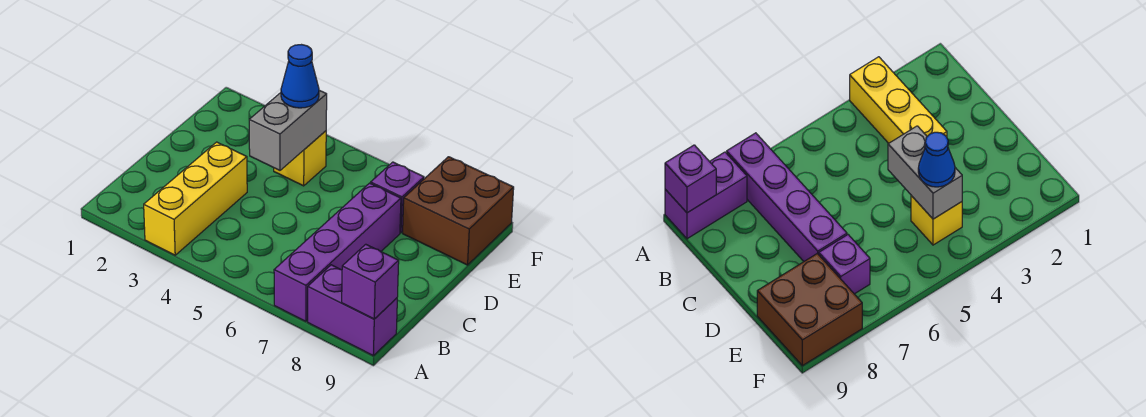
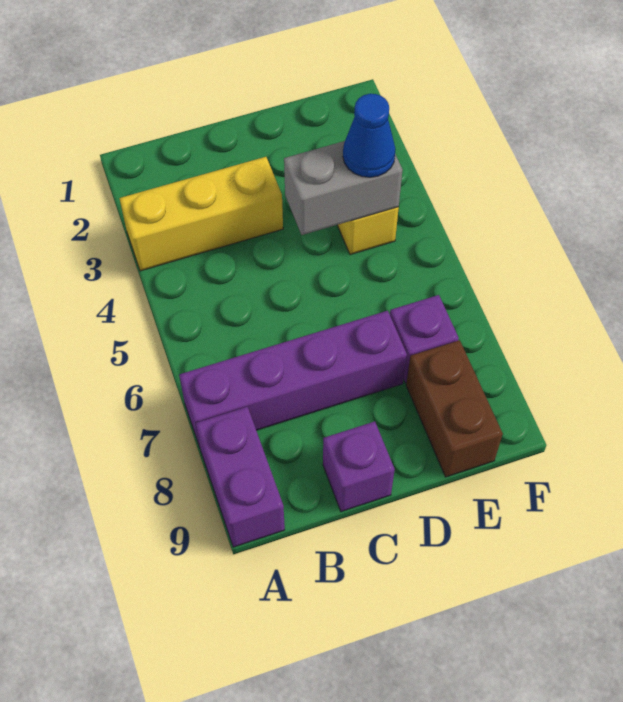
purple brick A9 level 2 -> purple brick C9 level 1
brown brick E8:F9 level 1 -> brown brick E8:E9 level 1

